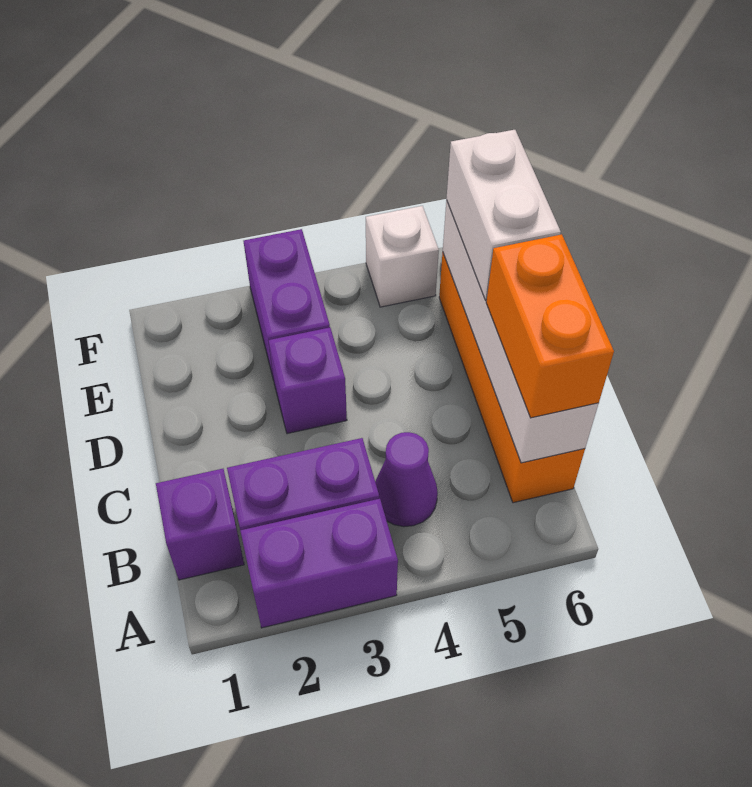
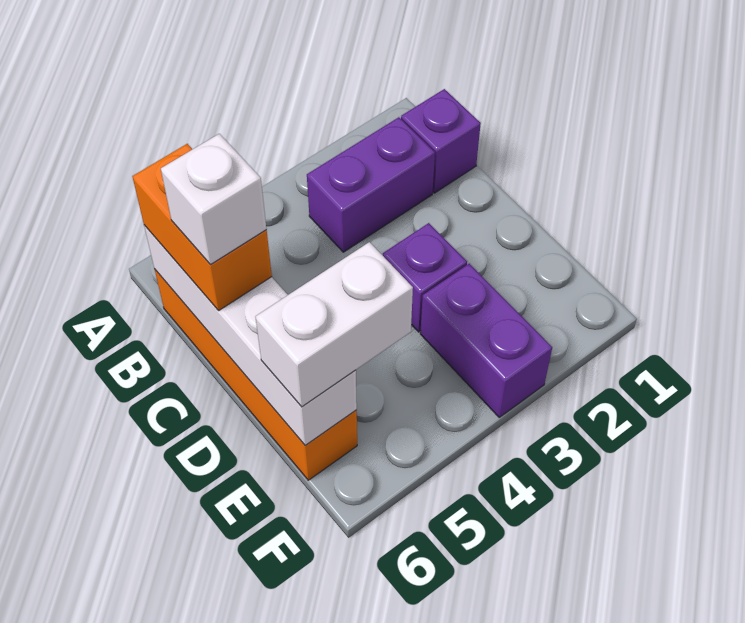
purple brick A2:A3 level 1 -> none
purple cone B4 level 1 -> none
white brick D6:E6 level 3 -> white brick E5:E6 level 3
white brick F5 level 1 -> white brick C6 level 4

